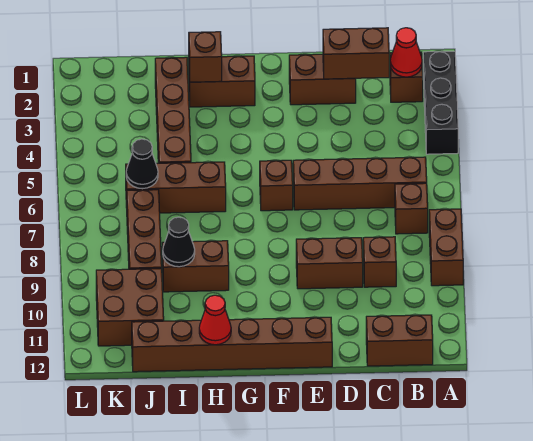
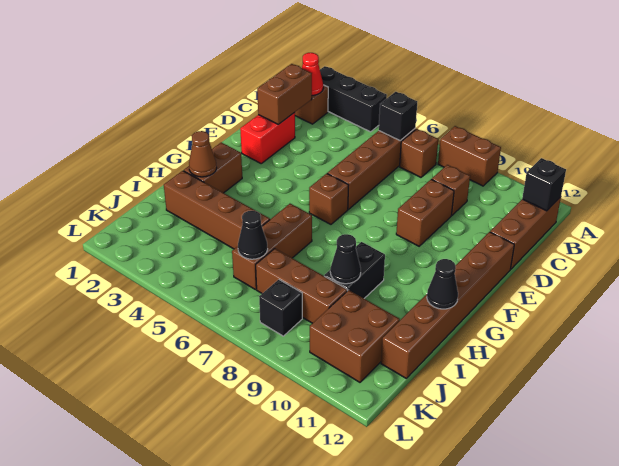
none -> black brick B6 level 2
brown brick B12:C12 level 1 -> brown brick B12:D12 level 1
none -> black brick B12 level 2
brown brick D2:E2 level 1 -> red brick D2:E2 level 1
brown brick H2 level 2 -> brown cone H2 level 2
brown brick H9:I9 level 1 -> black brick H9:I9 level 1
red cone H12 level 2 -> black cone H12 level 2
none -> black brick K8 level 1

